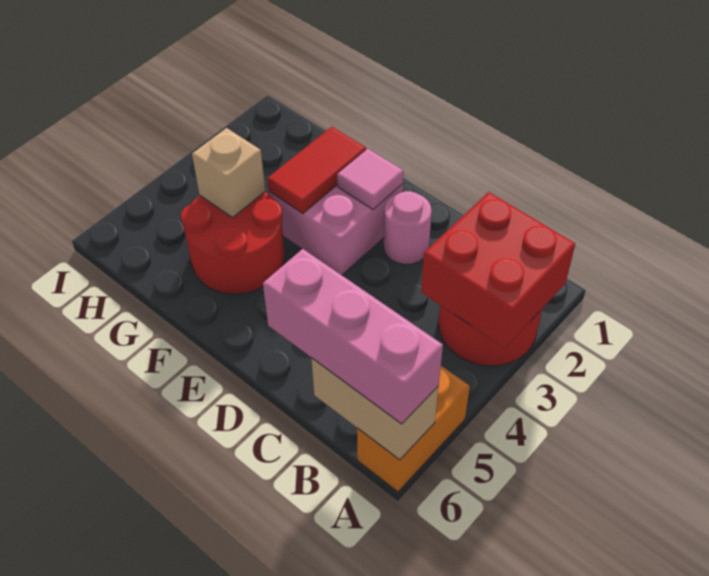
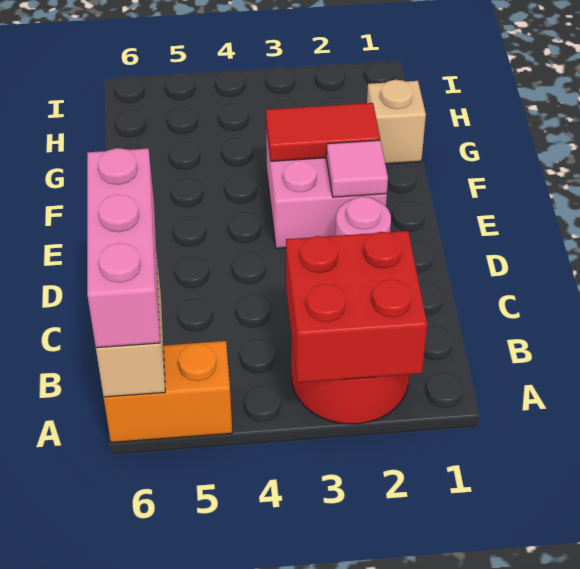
red round brick F4:G5 level 1 -> none
tan brick G4 level 2 -> tan brick G1 level 1

